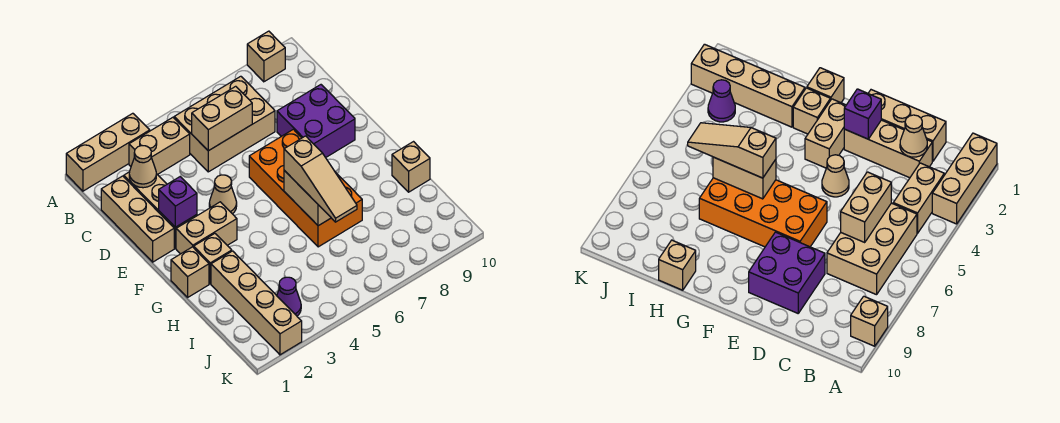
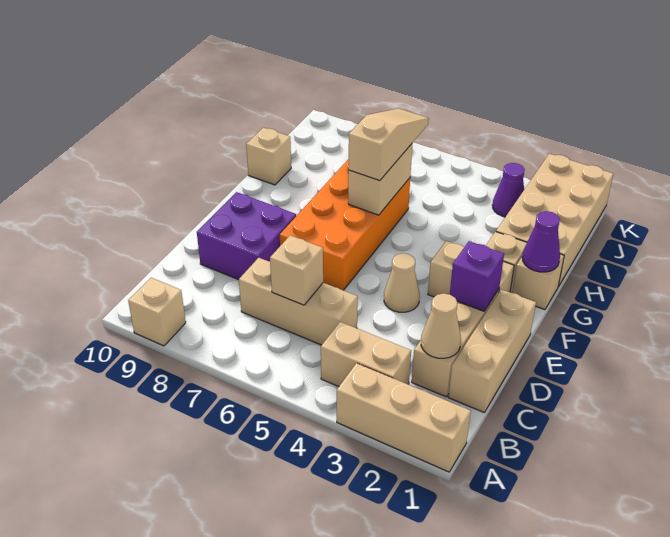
tan brick B5:C7 level 1 -> tan brick C5:C7 level 1
tan brick C5:C6 level 2 -> tan brick C6 level 2
none -> purple cone G1 level 2
tan brick H2:K2 level 1 -> tan brick H1:K2 level 1

